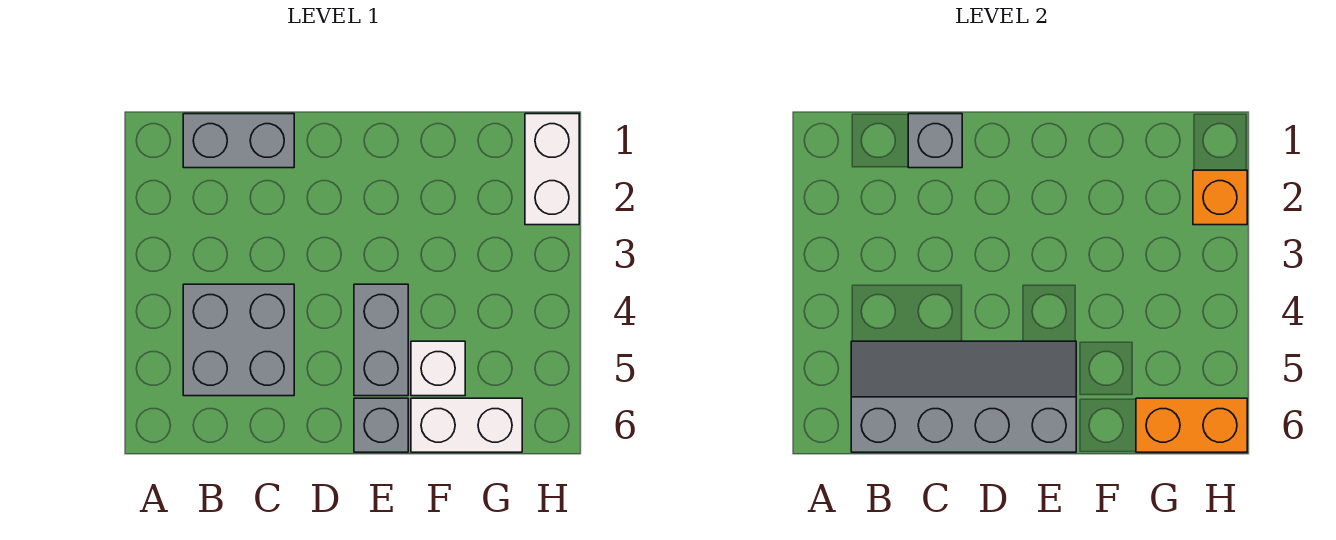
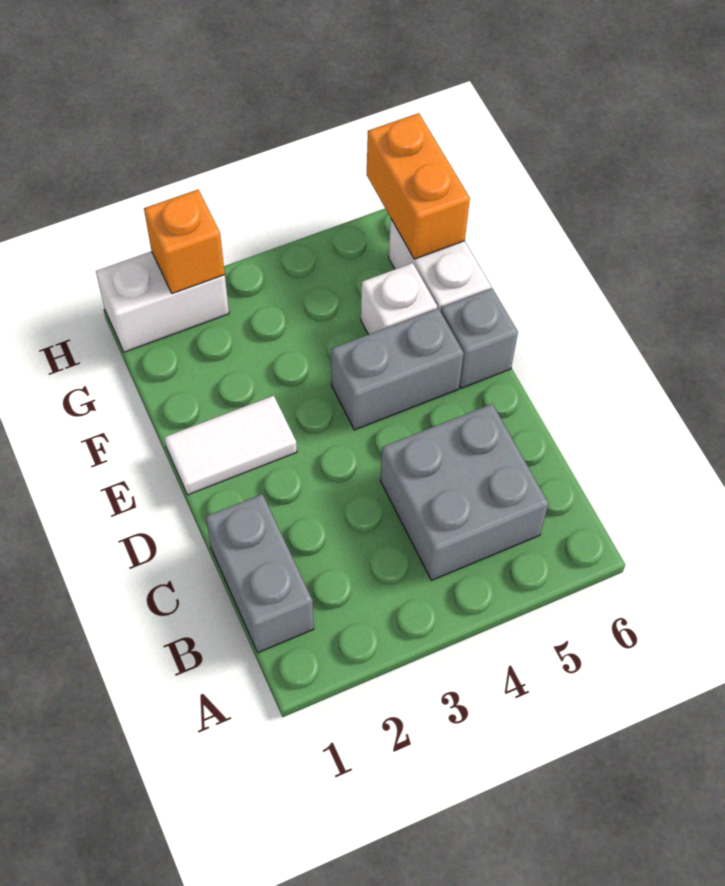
grey slope B5:E6 level 2 top 6 -> none
grey brick C1 level 2 -> none
none -> white tile E1:E2 level 1

